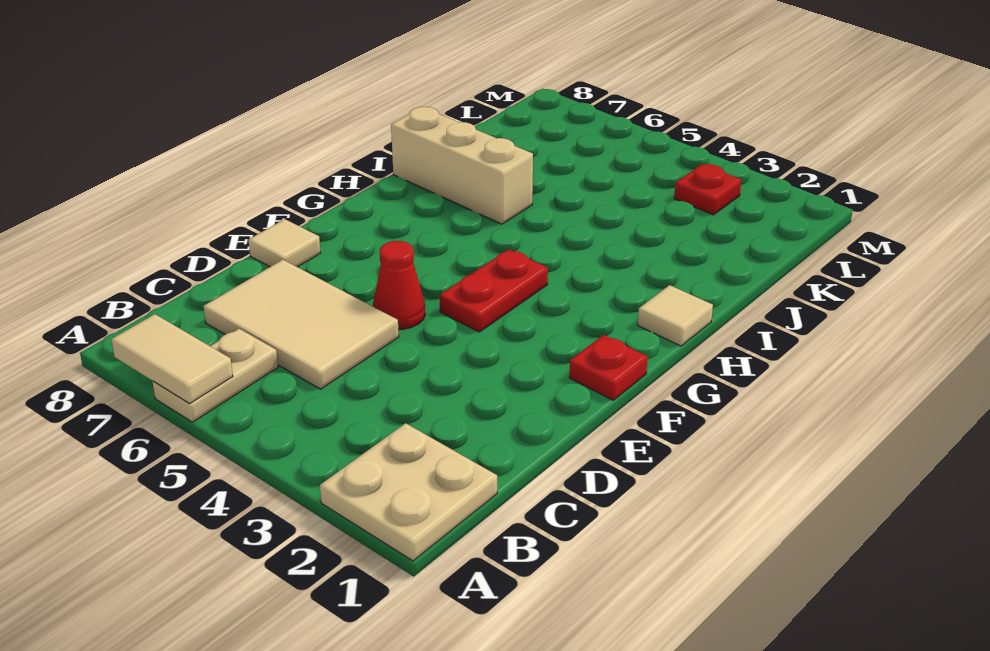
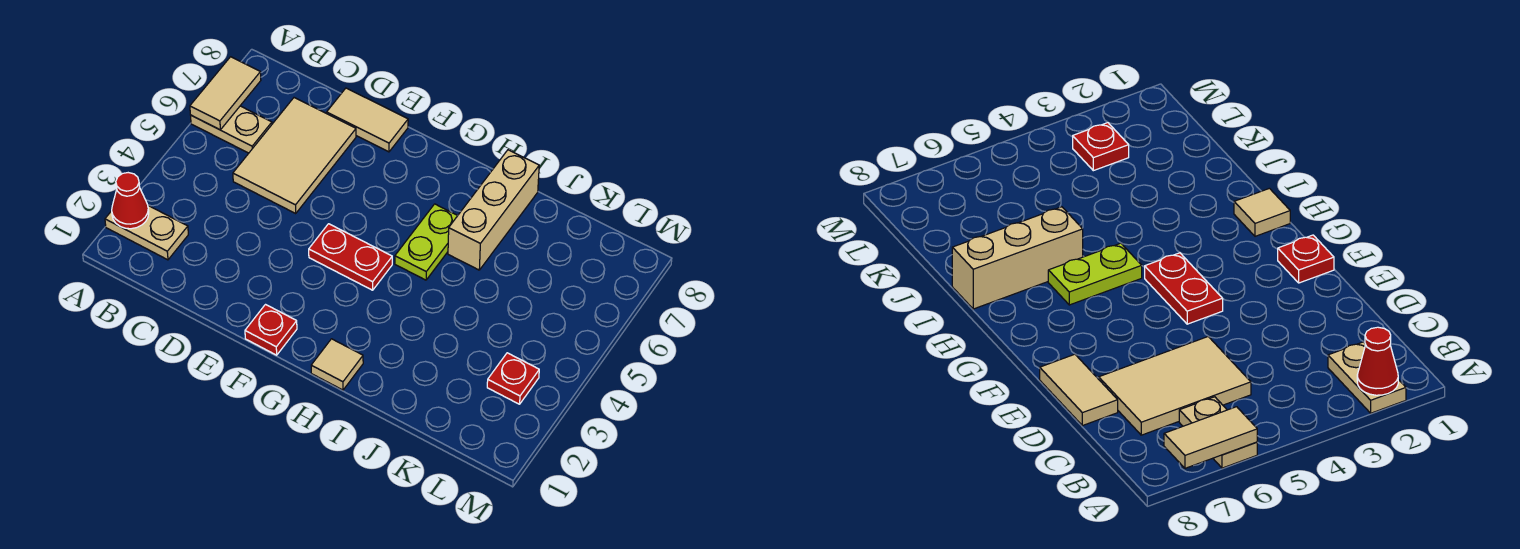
tan plate A1:B2 level 1 -> tan plate A2:B2 level 1
red cone E5 level 1 -> red cone A2 level 2
tan tile E8 level 1 -> tan tile D8:E8 level 1
none -> lime plate H5:H6 level 1

